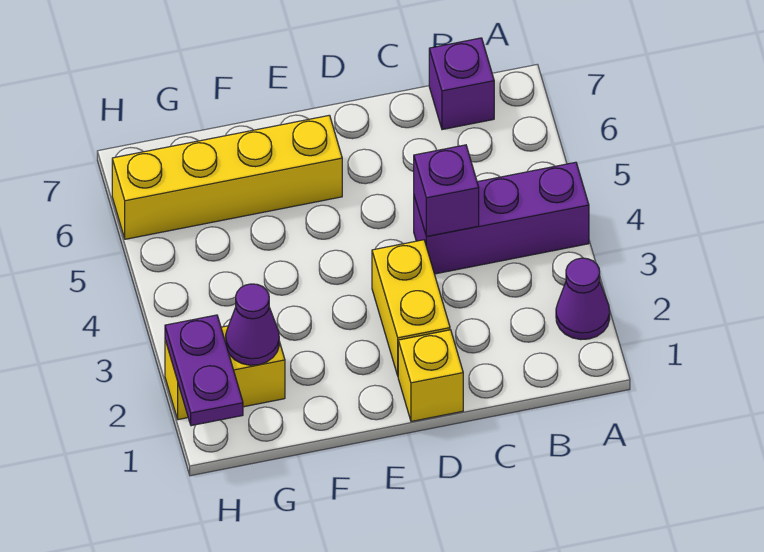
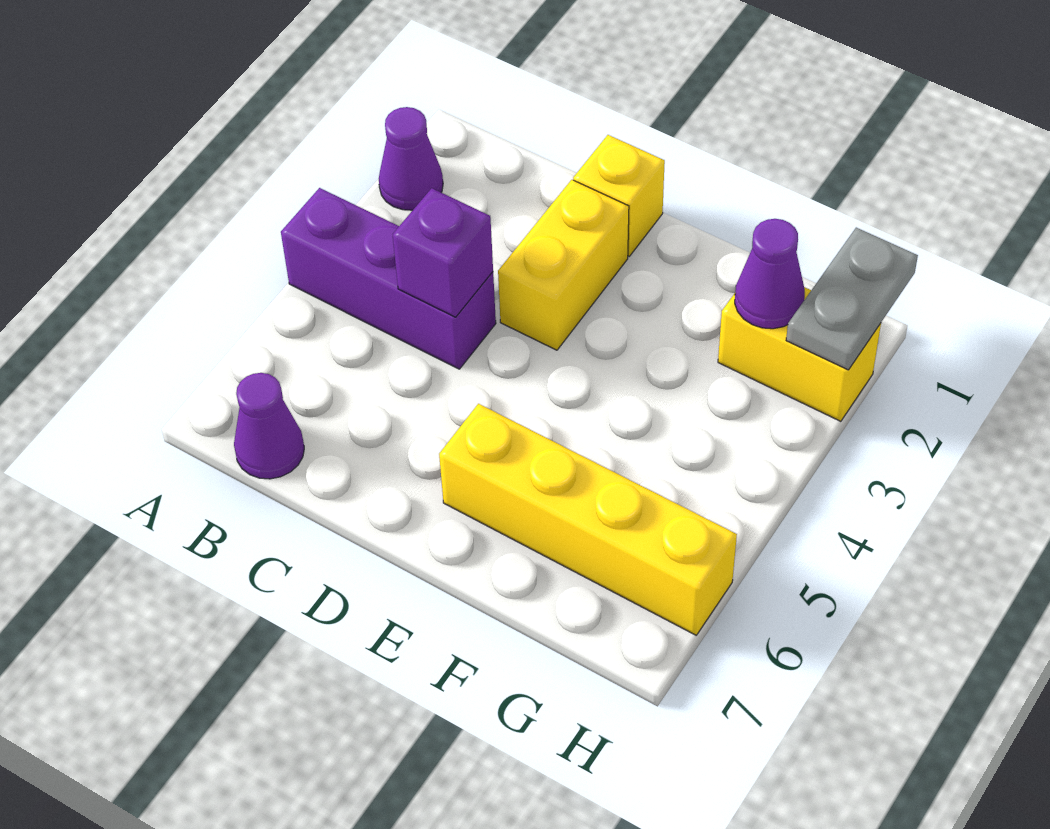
purple brick B7 level 1 -> purple cone B7 level 1
purple plate H1:H2 level 2 -> grey plate H1:H2 level 2

